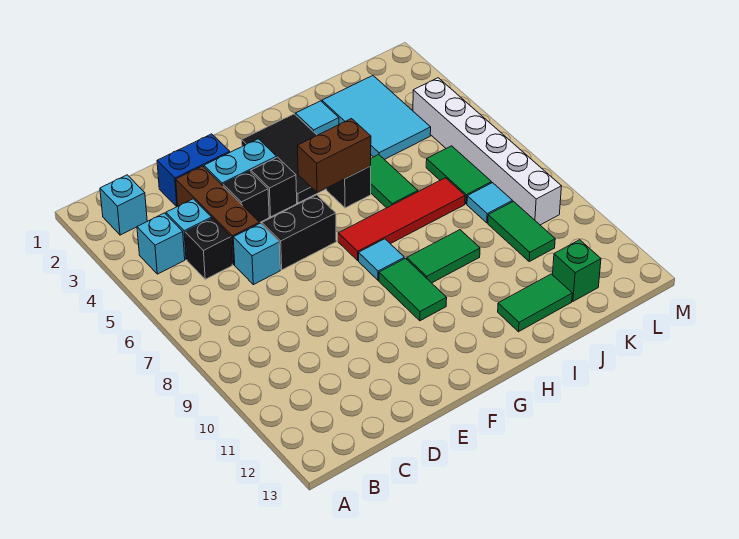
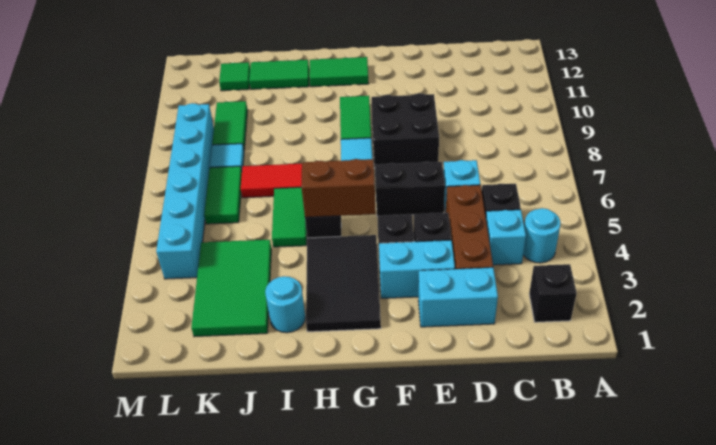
cyan brick B2 level 1 -> black brick B2 level 1
cyan brick B4 level 1 -> cyan round brick B4 level 1
blue brick D2:E2 level 1 -> cyan brick D2:E2 level 1
none -> black brick E8:F9 level 1
green tile H9:I9 level 1 -> green tile G12:H12 level 1
cyan tile I2 level 1 -> cyan round brick I2 level 1
cyan tile J2:K4 level 1 -> green tile J2:K4 level 1
green brick K12 level 1 -> green tile K12 level 1
white brick L4:L9 level 1 -> cyan brick L4:L9 level 1

